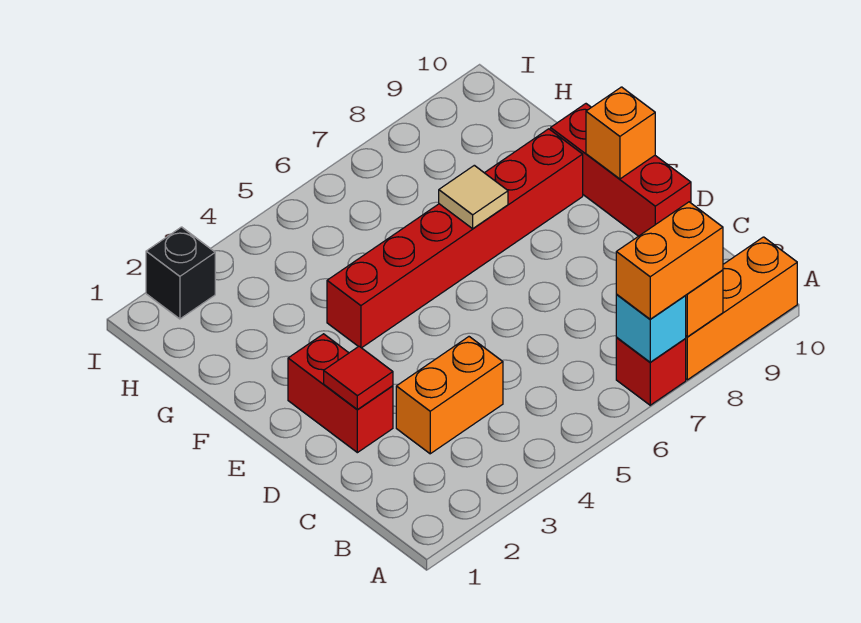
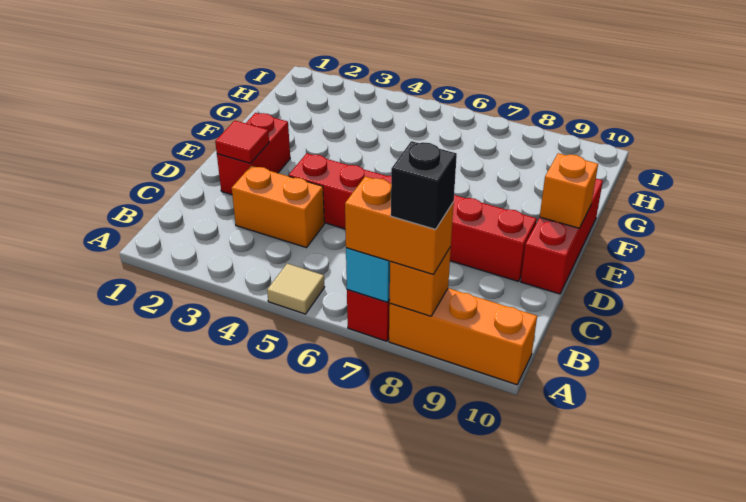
red brick F4:F9 level 1 -> red brick D4:D9 level 1
tan tile F7 level 2 -> tan tile A5 level 1
black brick I2 level 1 -> black brick A8 level 4

